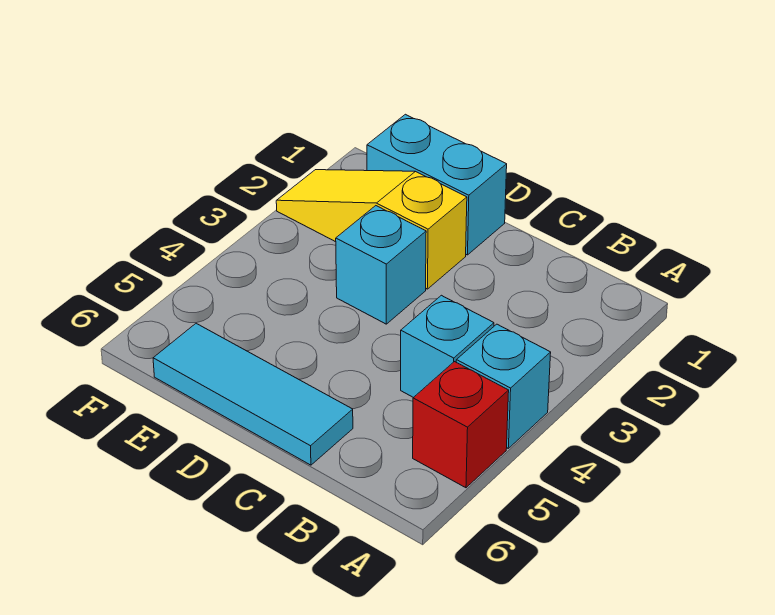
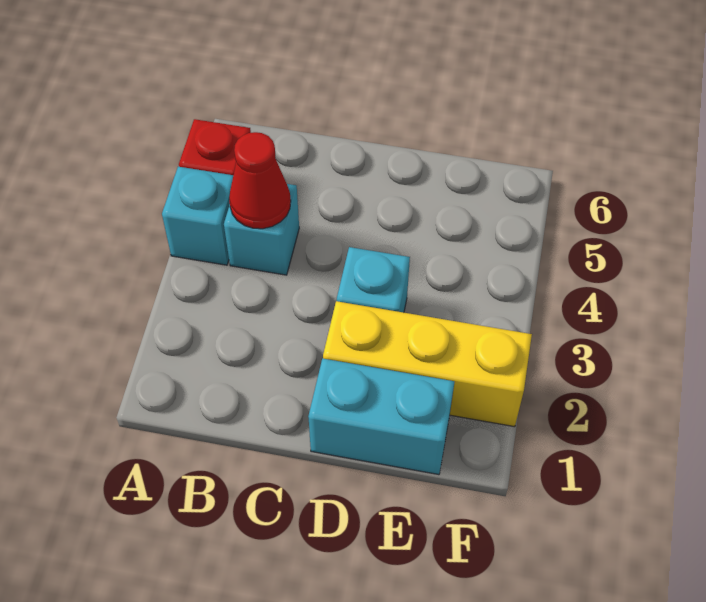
none -> red cone B4 level 2
cyan tile C6:E6 level 1 -> none
yellow slope D2:F2 level 1 top D -> yellow brick D2:F2 level 1

